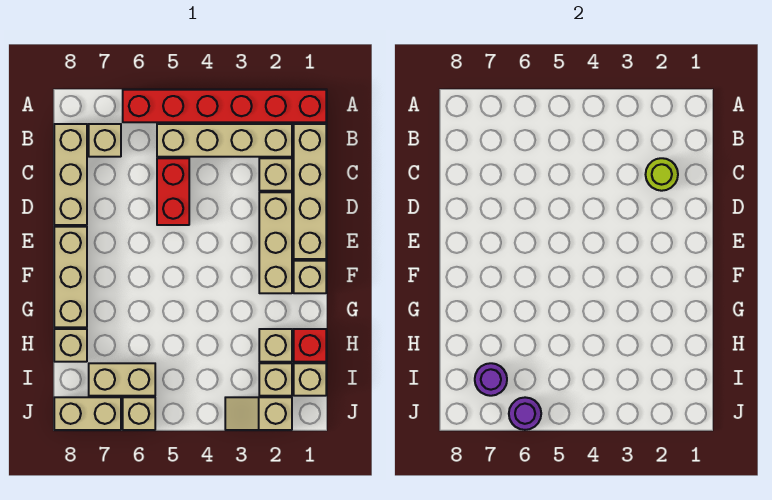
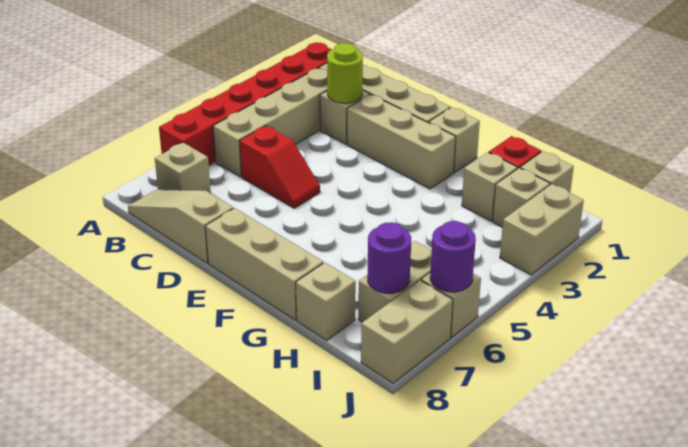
tan brick B8:D8 level 1 -> tan slope B8:D8 level 1 top D
red brick C5:D5 level 1 -> red slope C5:D5 level 1 top C
tan slope J2:J3 level 1 top 2 -> tan brick J2:J3 level 1

